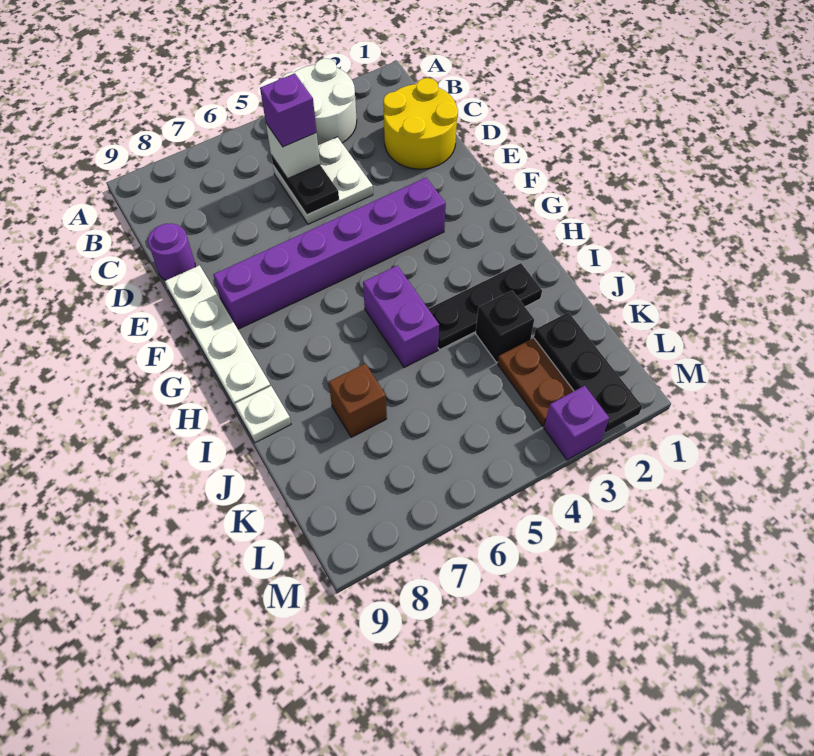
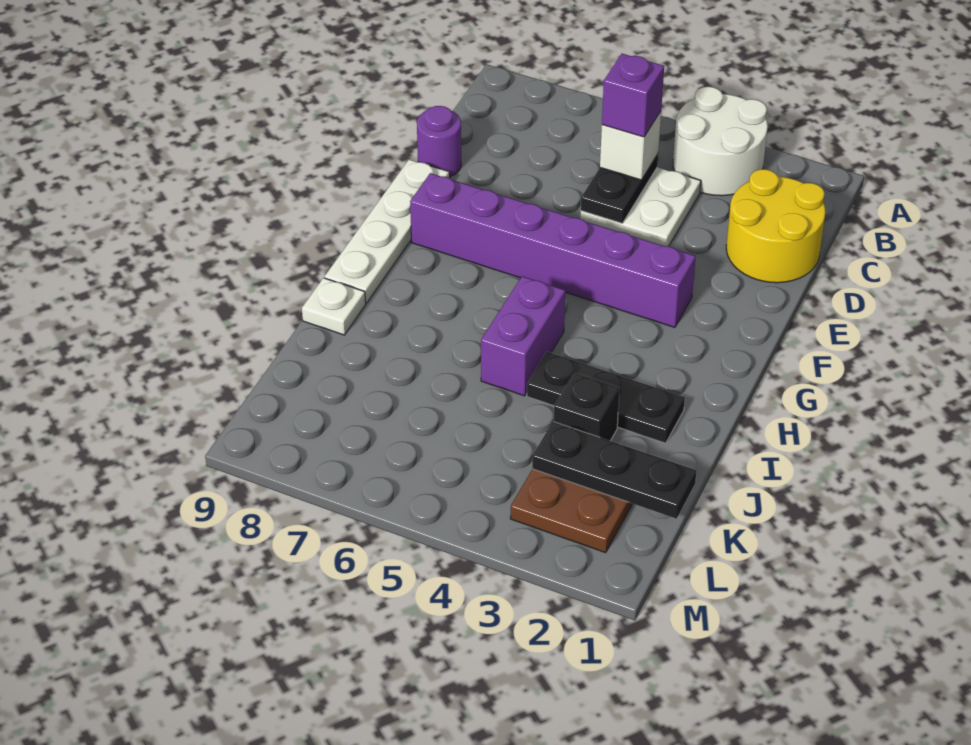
brown brick J7 level 1 -> none
black plate K2:M2 level 2 -> black plate K1:K3 level 2
purple brick M3 level 1 -> none

